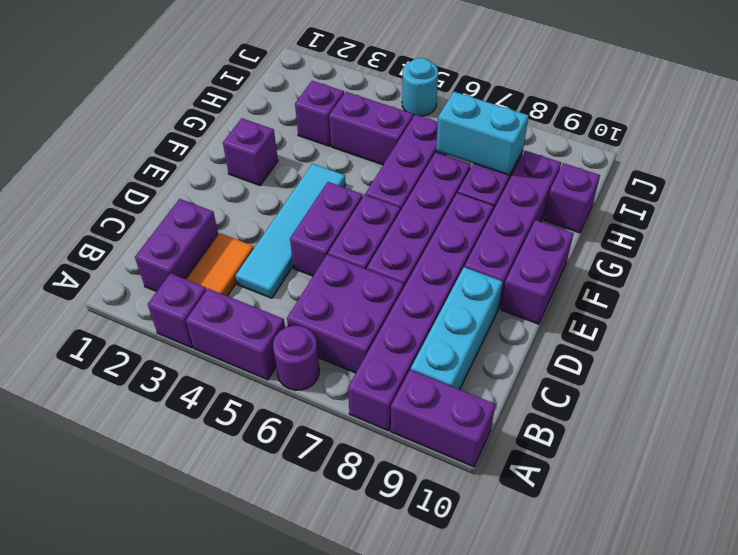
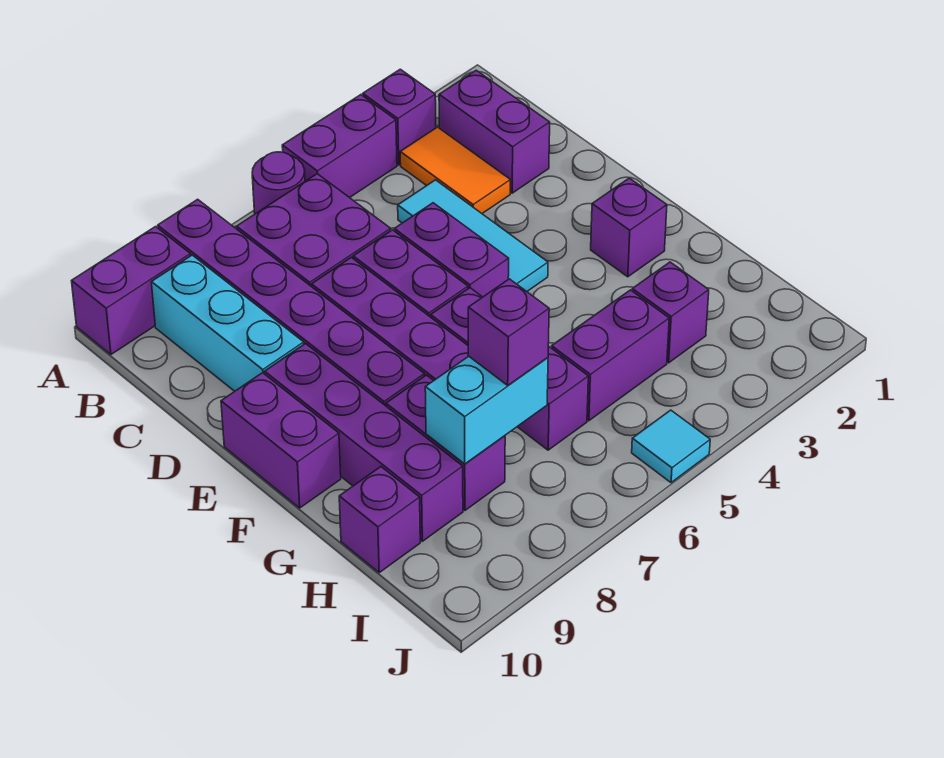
cyan tile C4:F4 level 1 -> cyan tile C4:E4 level 1
none -> purple brick H7 level 3
cyan round brick J5 level 1 -> cyan tile J5 level 1

